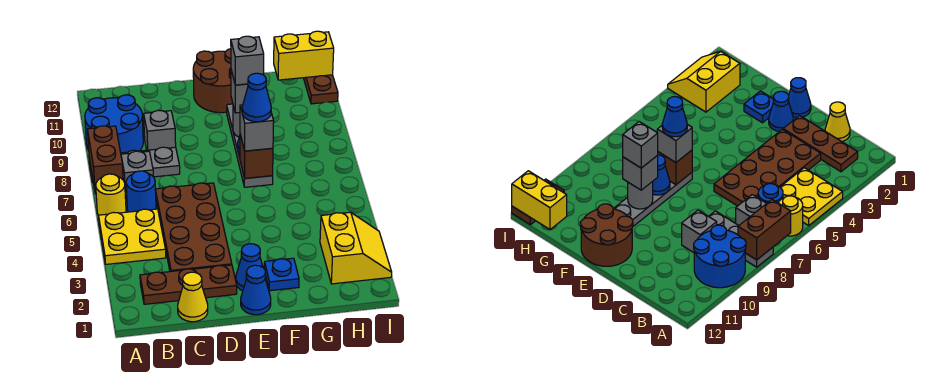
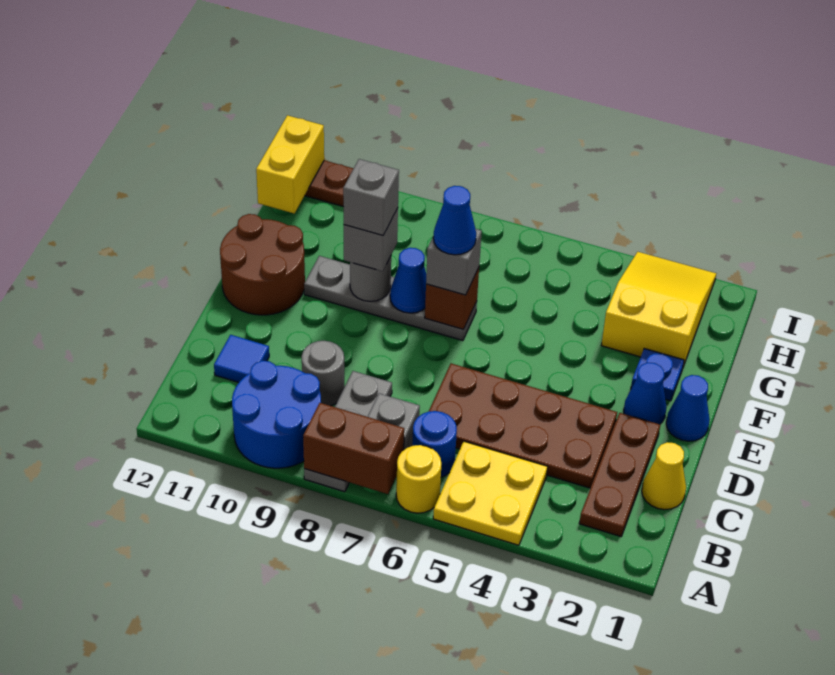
grey brick C9 level 1 -> grey round brick C9 level 1
none -> blue tile C11 level 1
yellow slope H2:I3 level 1 top H -> yellow slope G2:I3 level 1 top G

